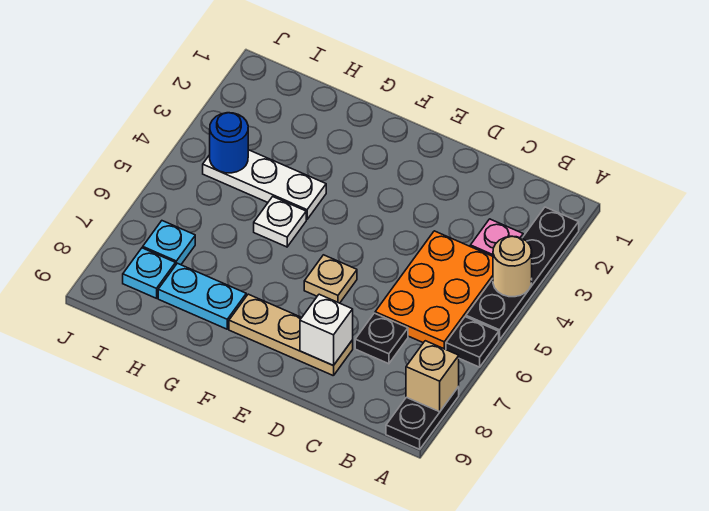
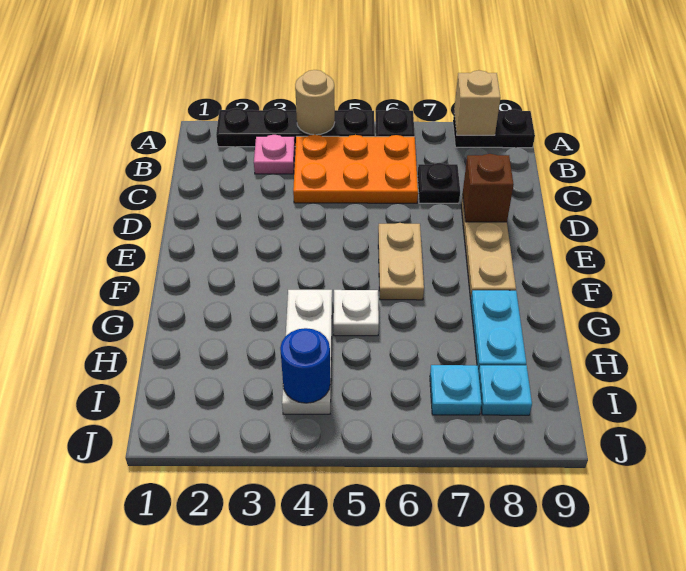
white brick D8 level 2 -> brown brick D8 level 2
tan plate E6 level 1 -> tan plate E6:F6 level 1

